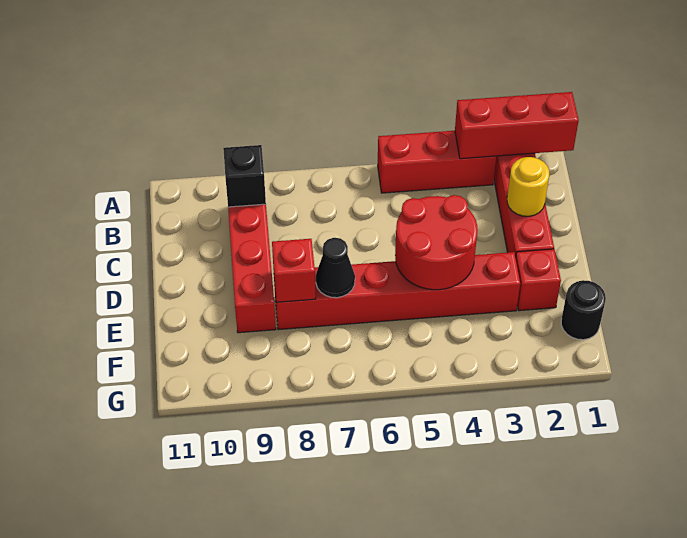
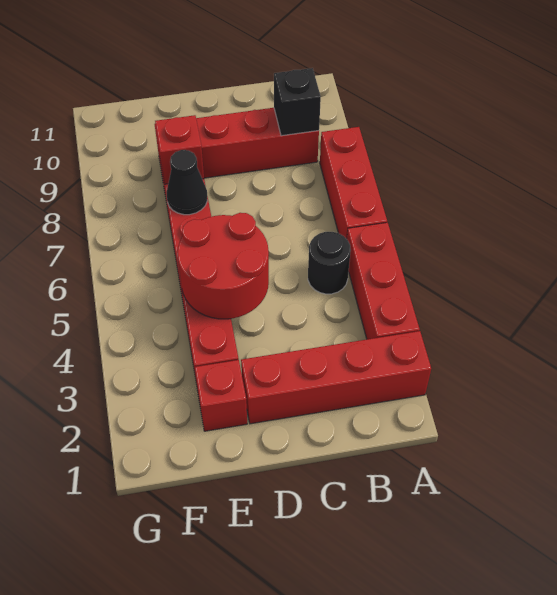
red brick A1:A3 level 2 -> red brick A6:A8 level 1
yellow round brick C2 level 2 -> none
black round brick F1 level 1 -> black round brick B5 level 1

